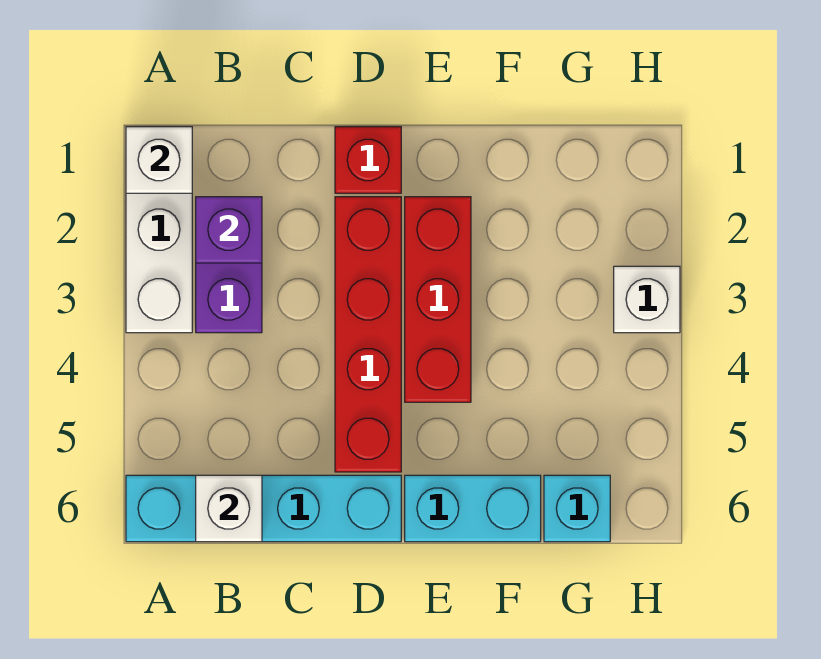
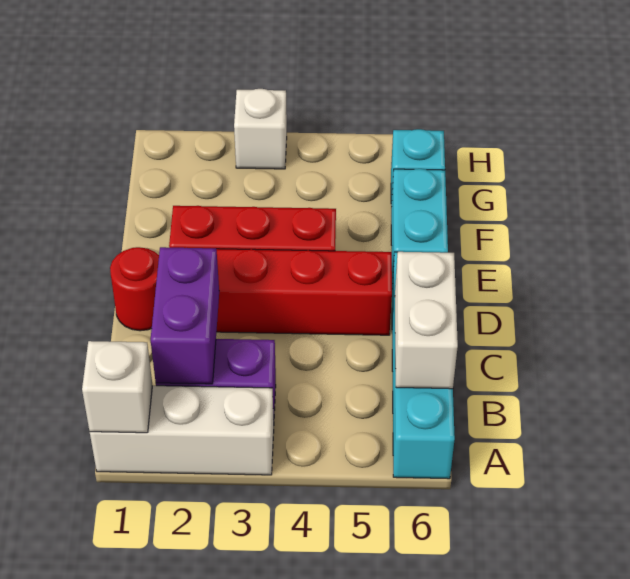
purple brick B2 level 2 -> purple brick B2:C2 level 2
white brick B6 level 2 -> white brick B6:C6 level 2
red brick D1 level 1 -> red round brick D1 level 1

